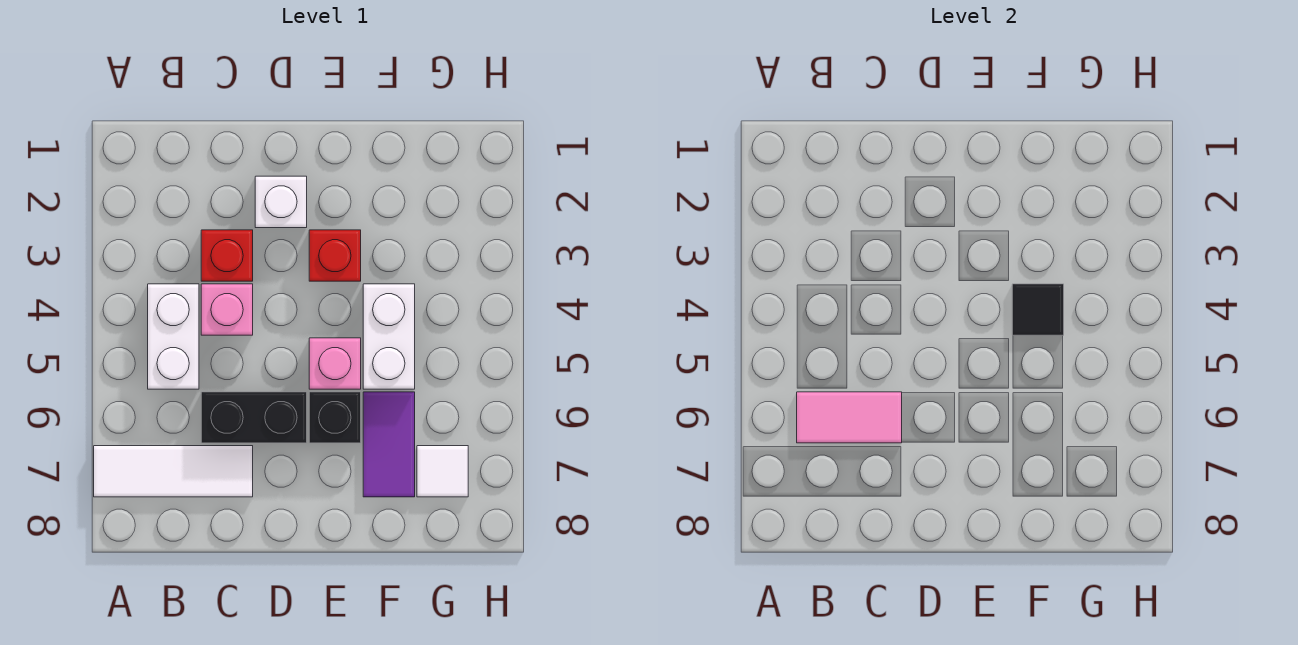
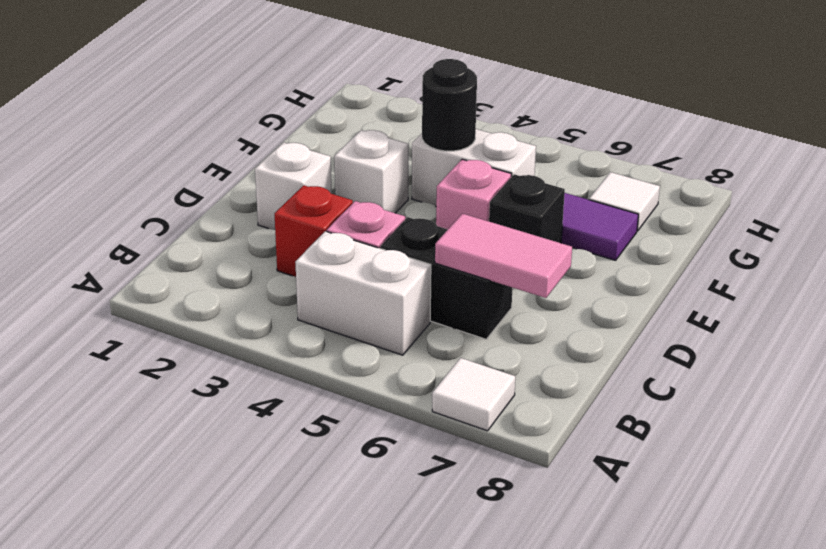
white tile A7:C7 level 1 -> white tile A7 level 1
pink tile B6:C6 level 2 -> pink tile C6:C7 level 2
black brick C6:D6 level 1 -> black brick C5:C6 level 1
red brick E3 level 1 -> white brick E3 level 1
black tile F4 level 2 -> black round brick F4 level 2

